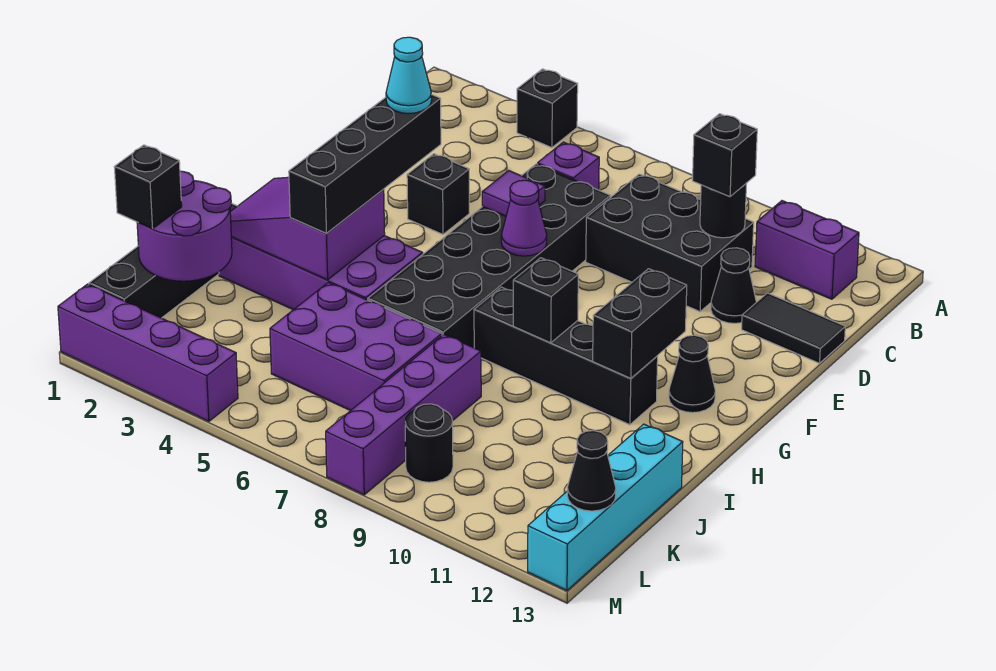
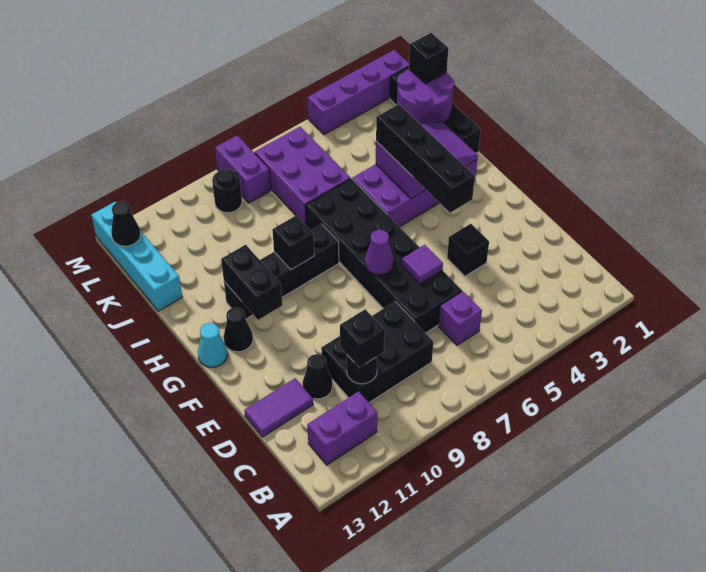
black brick A4 level 1 -> none
black tile D12:D13 level 1 -> purple tile D12:D13 level 1
cyan cone F4 level 4 -> cyan cone G13 level 1
purple brick J5:K7 level 1 -> purple brick J6:L7 level 1
purple brick J8:M8 level 1 -> purple brick L8:M8 level 1

